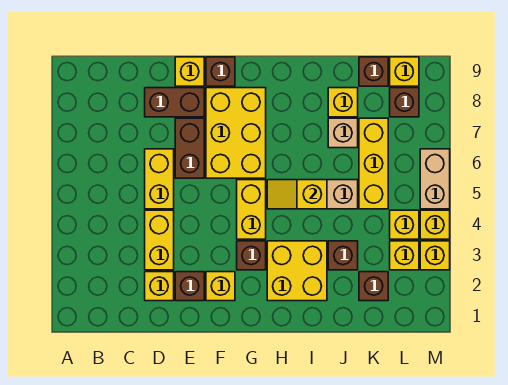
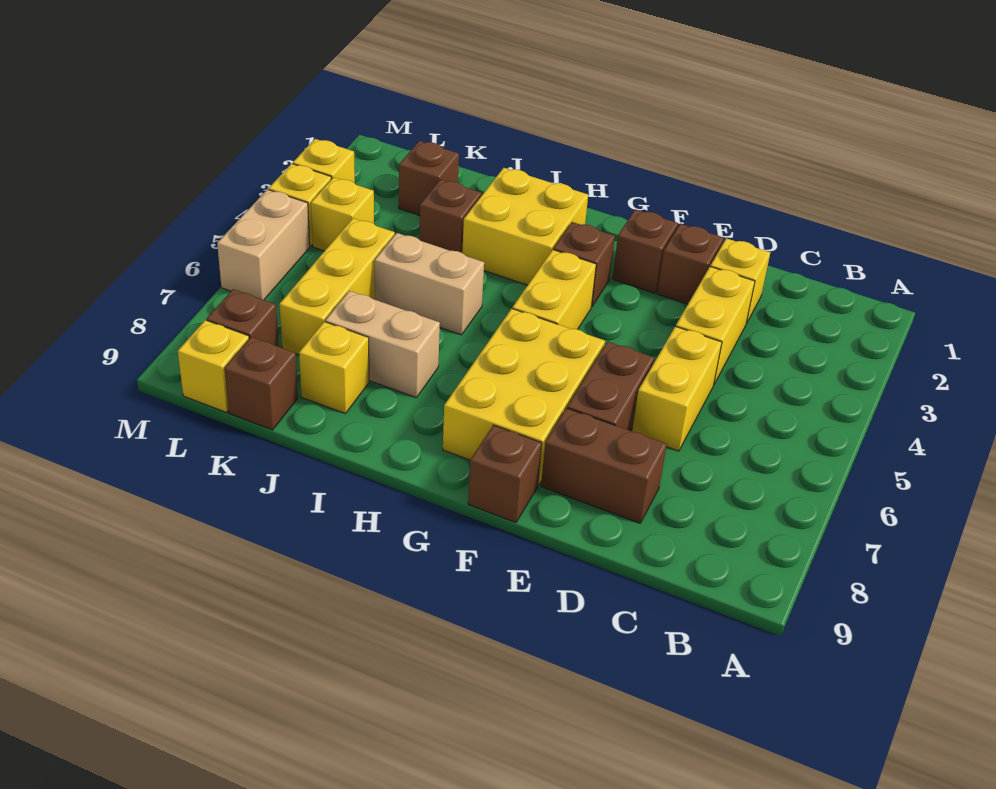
yellow brick E9 level 1 -> none
yellow brick F2 level 1 -> brown brick F2 level 1
yellow slope H5:I5 level 2 top I -> none
tan brick J7 level 1 -> tan brick I7:J7 level 1
yellow brick L3 level 1 -> none

